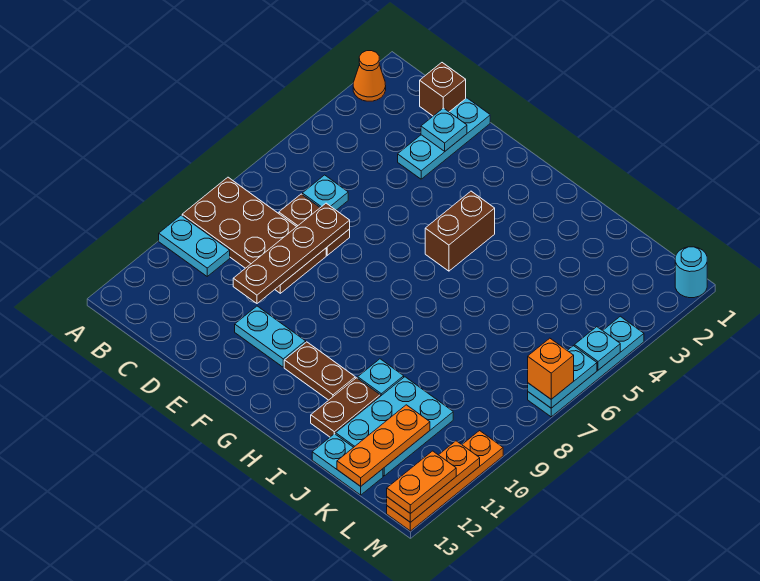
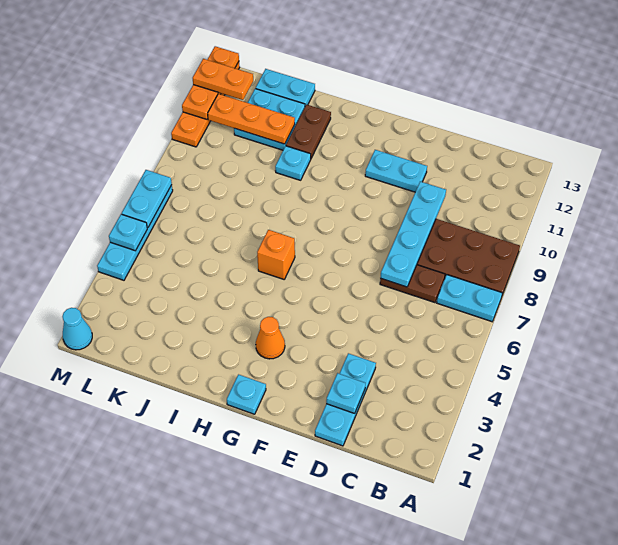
orange cone A2 level 1 -> orange cone G3 level 1
cyan plate A10:B10 level 1 -> cyan plate A7:B7 level 1
brown brick C1 level 1 -> none
cyan plate C6 level 1 -> cyan plate G1 level 1
brown plate D7:D10 level 2 -> cyan plate D7:D10 level 2
brown brick G4:G5 level 1 -> none
brown plate G11:H11 level 1 -> none
cyan plate J10:K12 level 1 -> cyan plate J11:K12 level 1
orange plate K11:K13 level 2 -> orange plate J11:L11 level 2
cyan round brick M1 level 1 -> cyan cone M1 level 1
orange brick M7 level 3 -> orange brick H6 level 1
orange plate M12:M13 level 3 -> orange plate L12:M12 level 3

